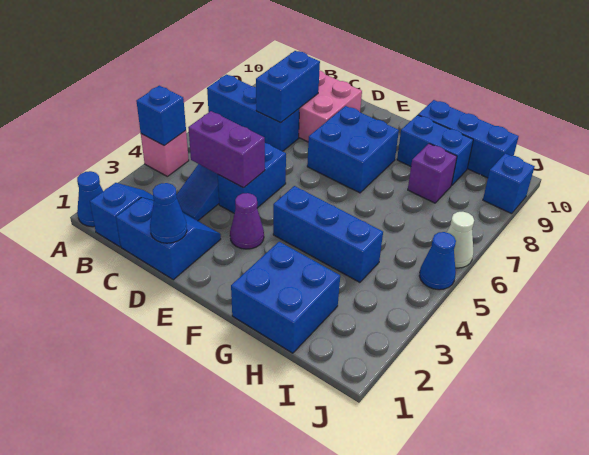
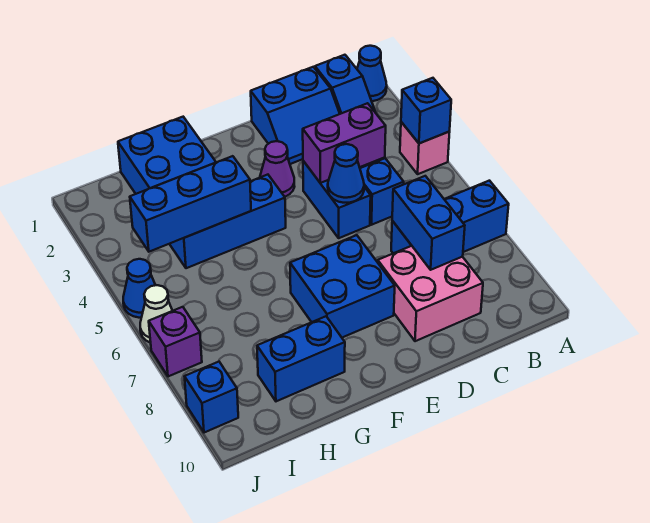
blue cone D1 level 2 -> blue cone D5 level 2
blue brick G10:I10 level 1 -> blue brick G4:I4 level 2
purple brick H8 level 1 -> purple brick J7 level 1

